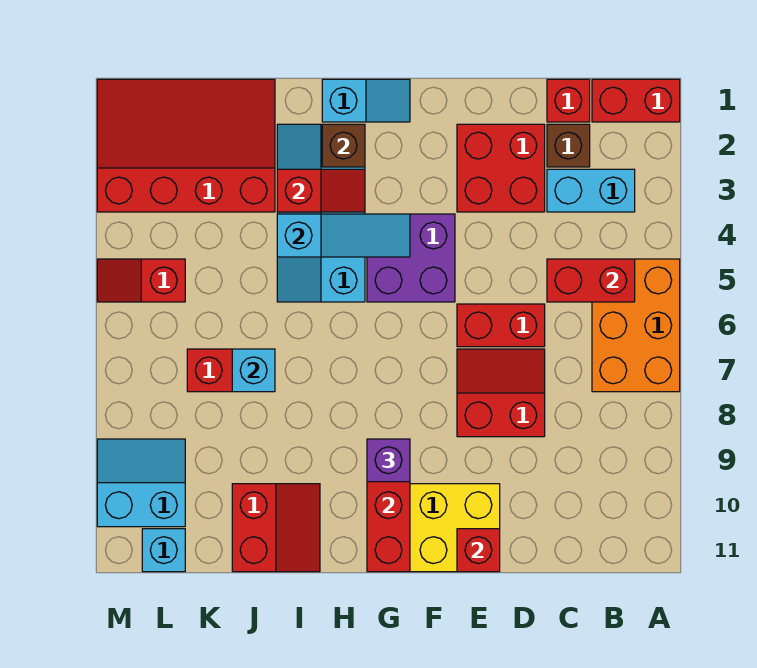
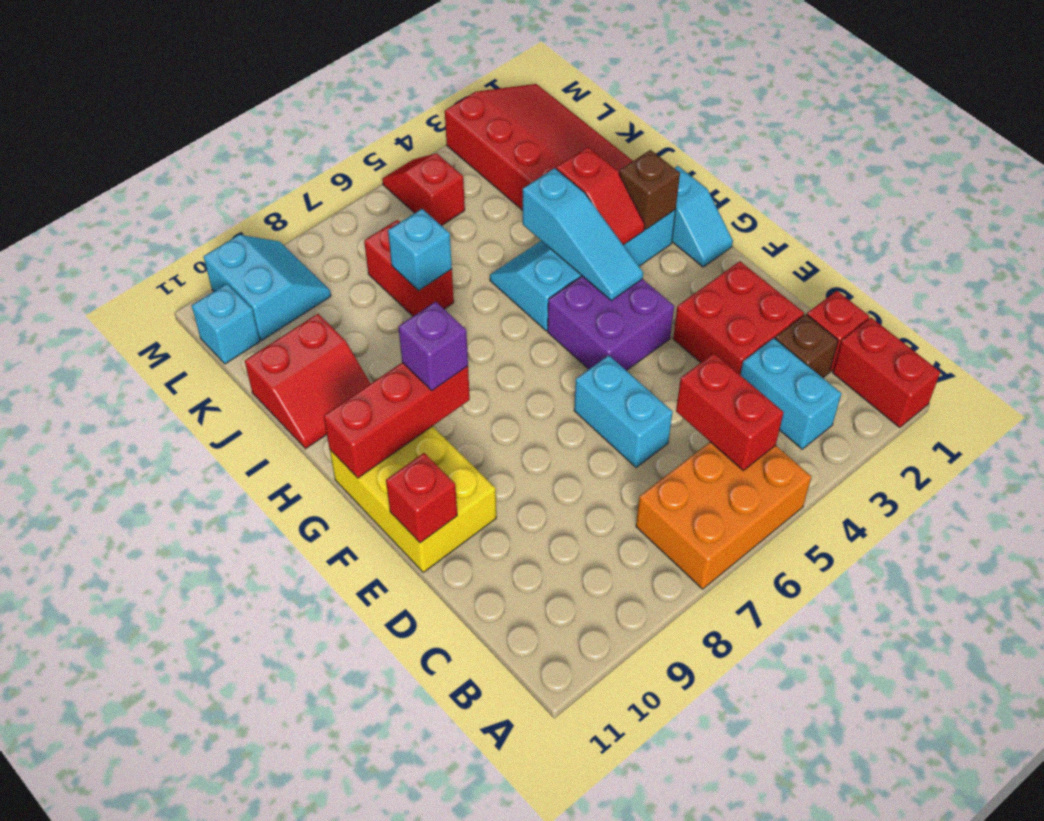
red brick D6:E6 level 1 -> cyan brick D6:E6 level 1
red slope D7:E8 level 1 top 8 -> none

